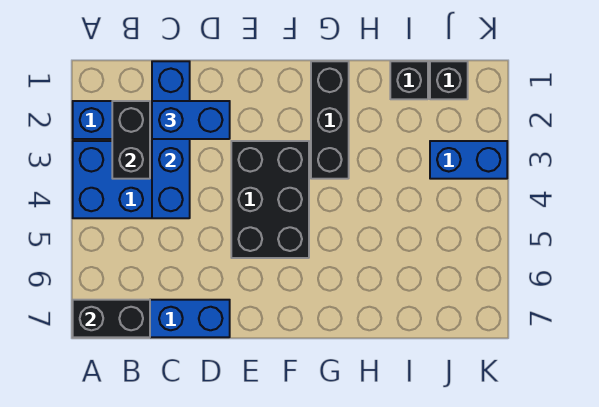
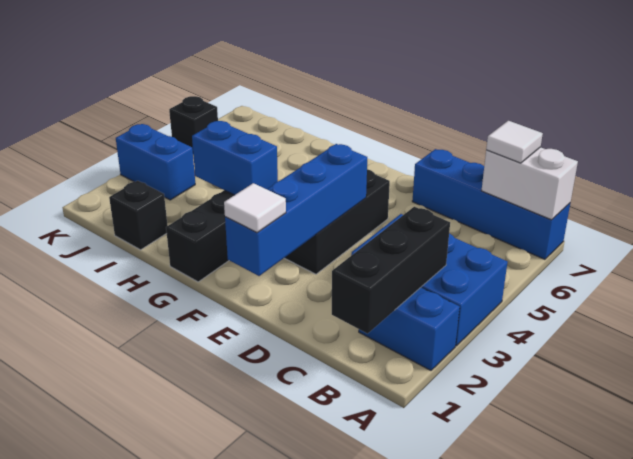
black brick A7:B7 level 2 -> white brick A7:B7 level 2
black brick B2:B3 level 2 -> black brick B1:B3 level 2
none -> white tile B7 level 3
blue brick C1:C4 level 2 -> blue brick E1:E4 level 2
blue brick C2:D2 level 3 -> blue brick G3:H3 level 2
none -> white tile E1 level 3
black brick J1 level 1 -> black brick K5 level 1

